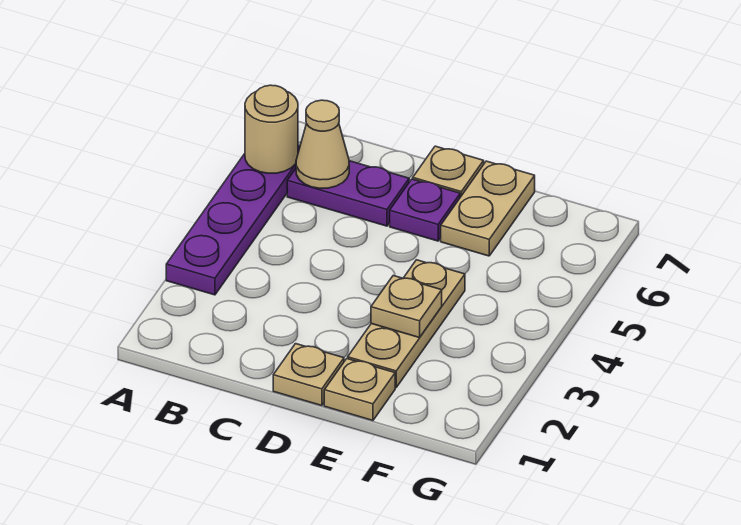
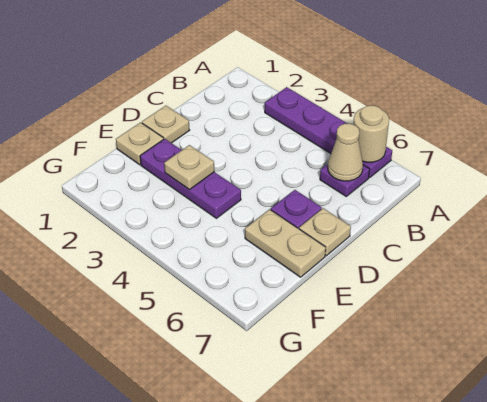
purple plate B6:C6 level 1 -> purple plate B6 level 1
tan plate E2:E4 level 1 -> purple plate E2:E4 level 1

